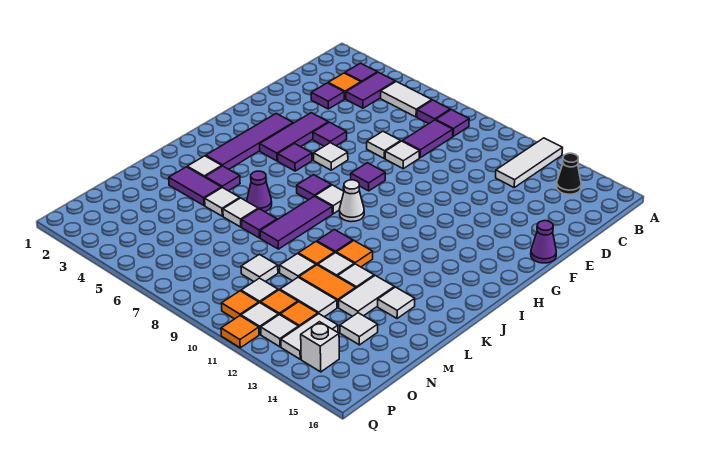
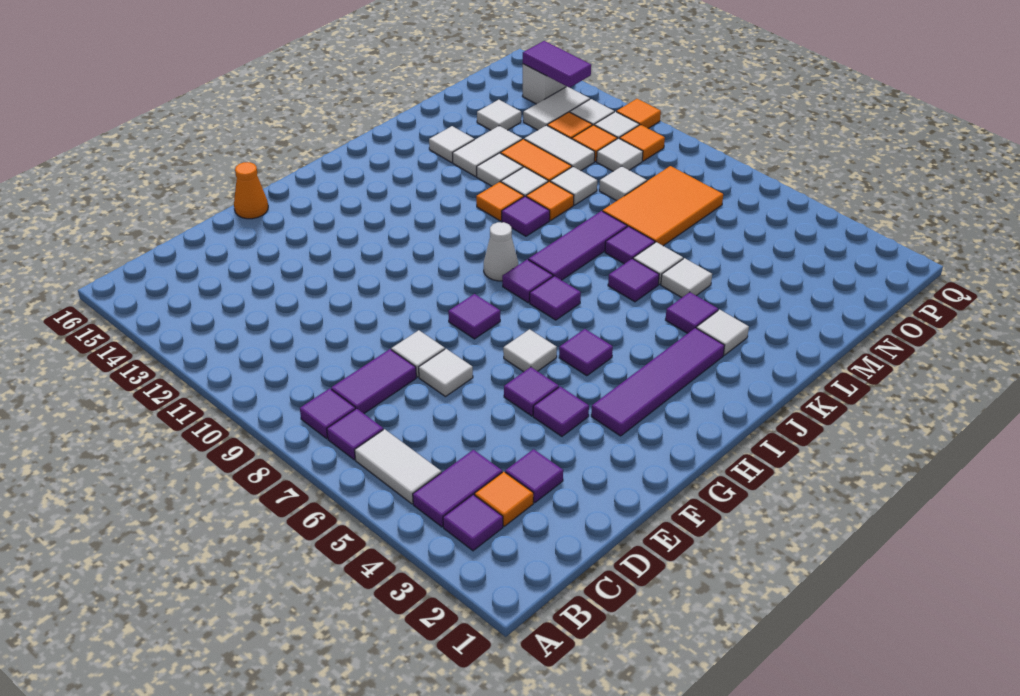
white tile A12:C12 level 1 -> none
black cone B14 level 1 -> none
purple tile F4:H4 level 1 -> purple tile F4 level 1
purple cone F16 level 1 -> orange cone F16 level 1
white tile I8 level 1 -> purple tile I8 level 1
purple cone K6 level 1 -> purple tile K6 level 1
purple tile L3:L4 level 1 -> purple tile P13:P14 level 2
none -> orange tile M7:O8 level 1

